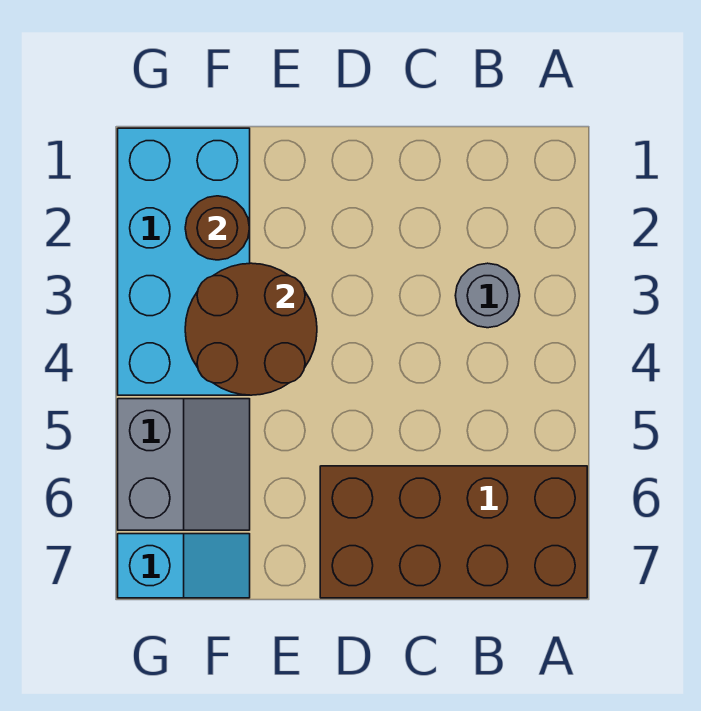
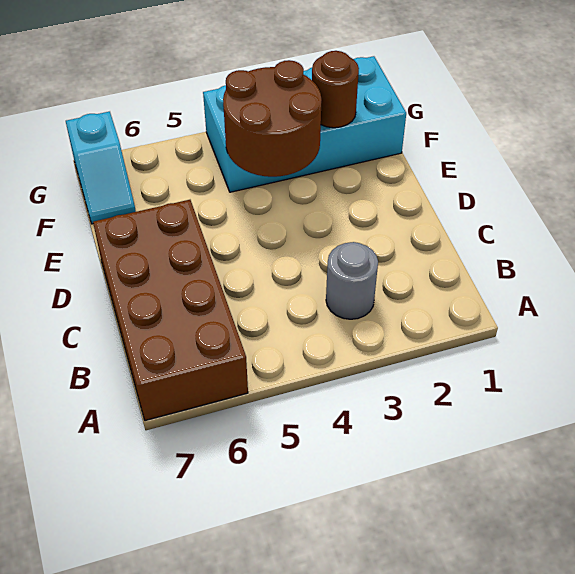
grey slope F5:G6 level 1 top G -> none

